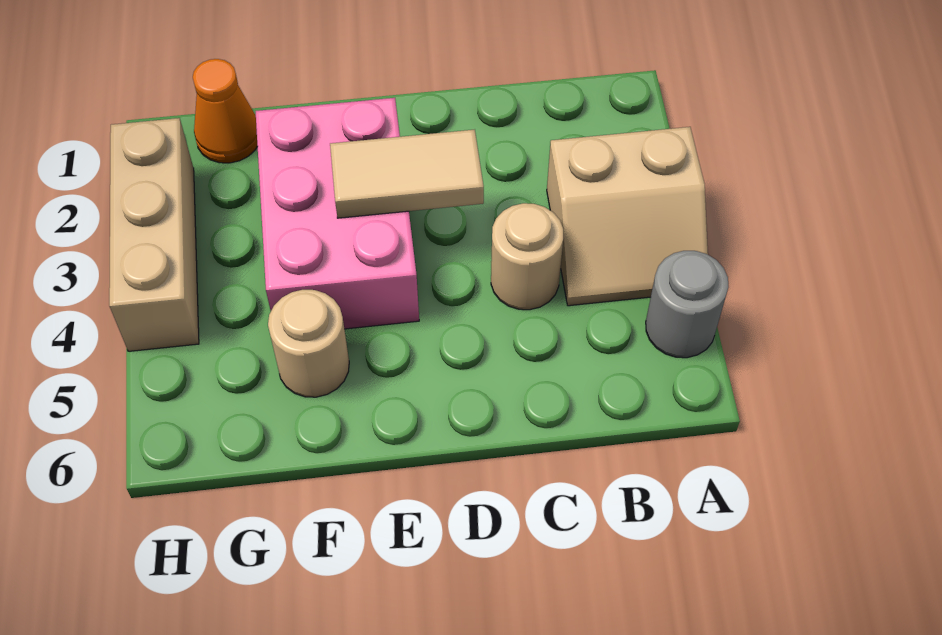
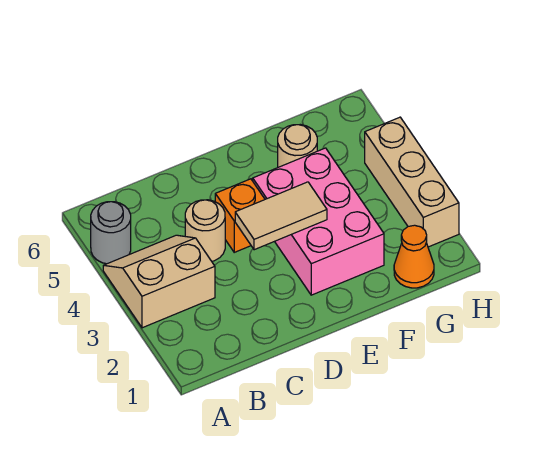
none -> orange brick D4 level 1

